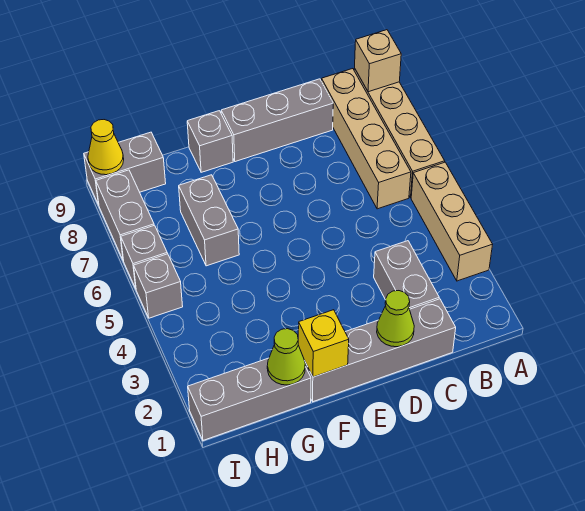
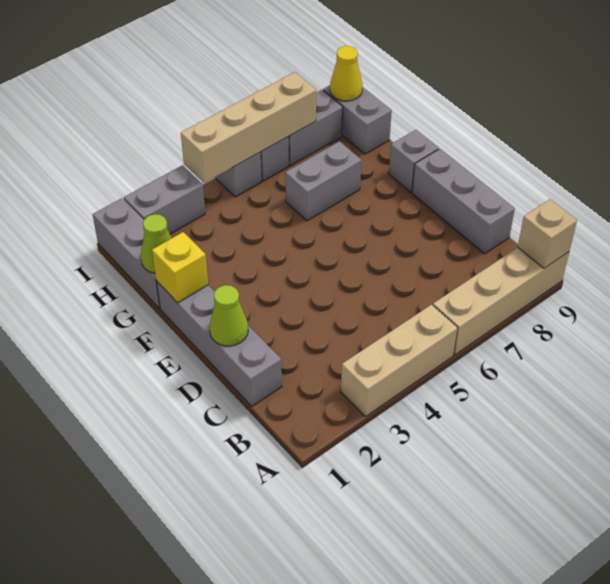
tan brick B6:B9 level 1 -> tan brick I4:I7 level 2
grey brick C2:C3 level 1 -> grey brick I2:I3 level 1

